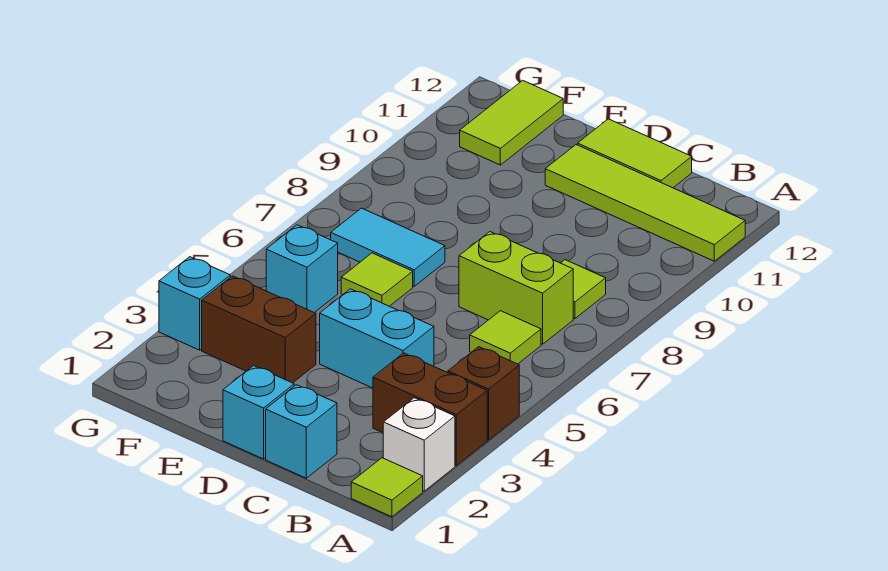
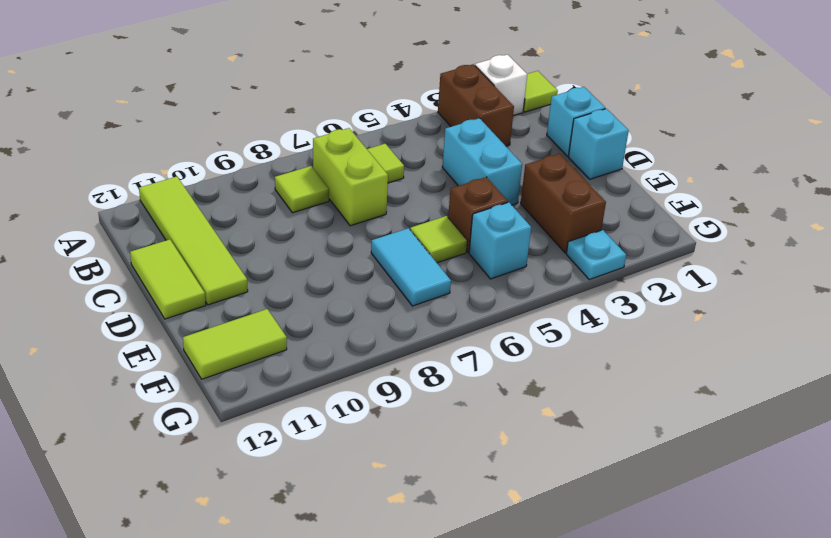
brown brick A4 level 1 -> brown brick E5 level 1
cyan brick G3 level 1 -> cyan plate G3 level 1

